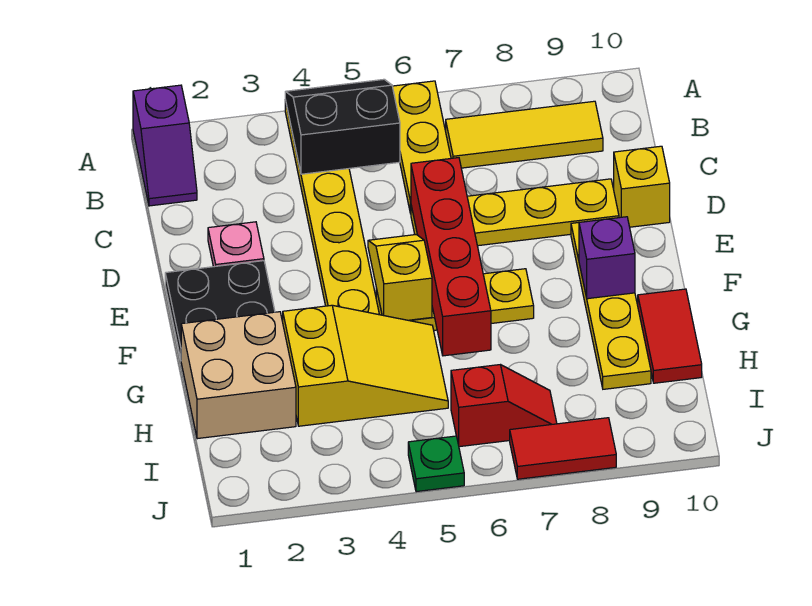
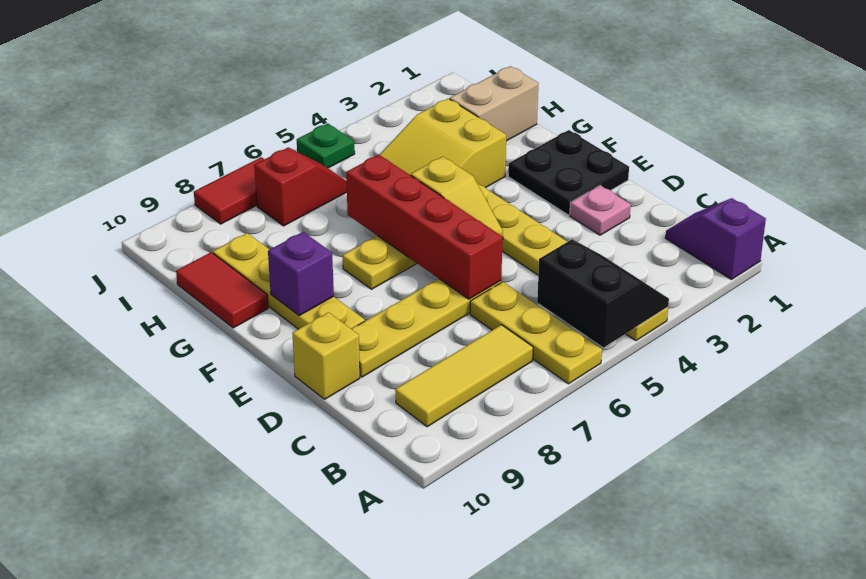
black slope A4:B5 level 2 top B -> black slope A4:B5 level 2 top 5
tan brick G1:H2 level 1 -> tan brick H1:H2 level 1
red slope I6:I7 level 1 top 6 -> red slope I6:I7 level 1 top 7

